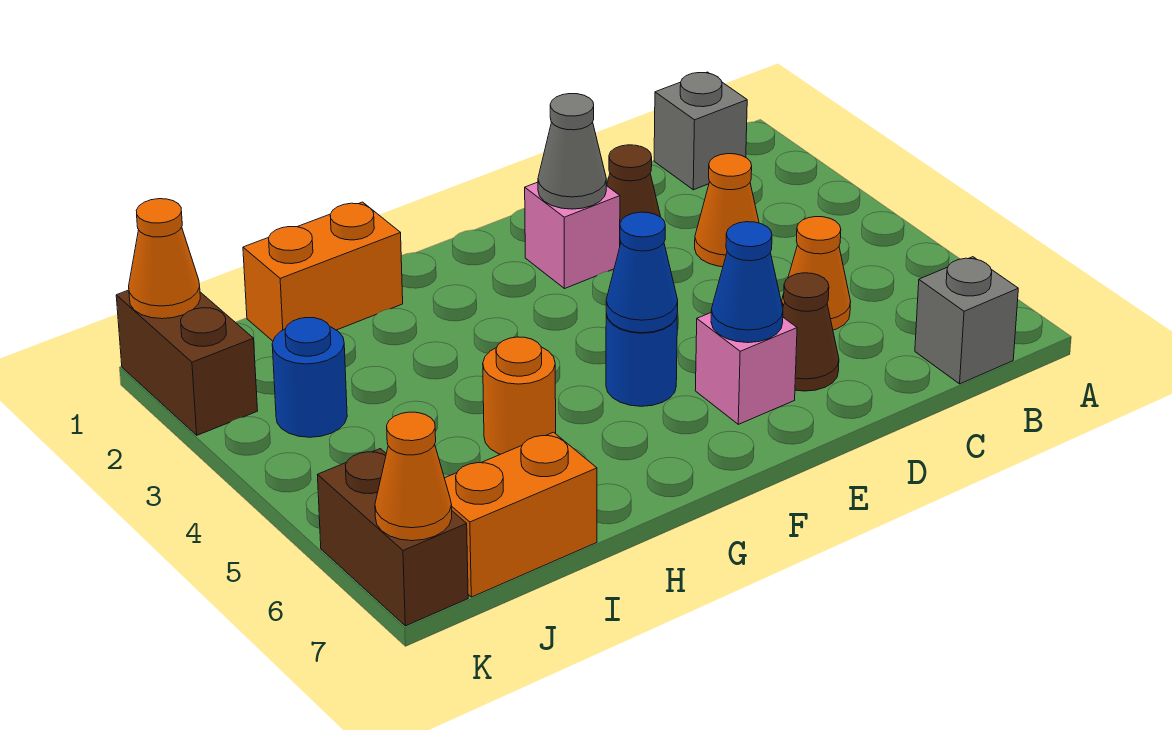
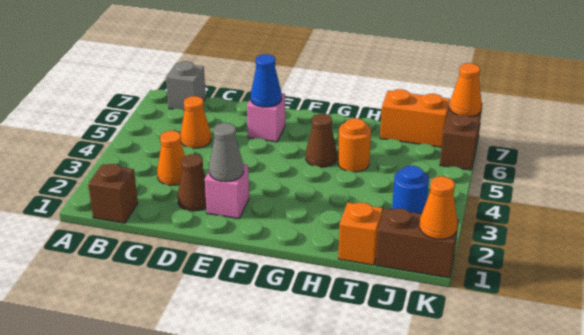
grey brick B1 level 1 -> brown brick B1 level 1
brown cone D6 level 1 -> brown cone G5 level 1
blue round brick F5 level 1 -> none
blue cone F5 level 2 -> none
orange brick H1:I1 level 1 -> orange brick I1 level 1
brown brick K1:K2 level 1 -> brown brick J1:K1 level 1

